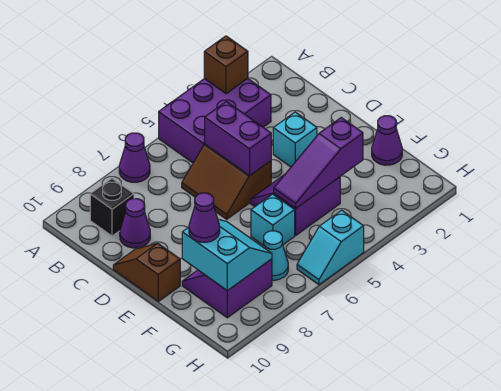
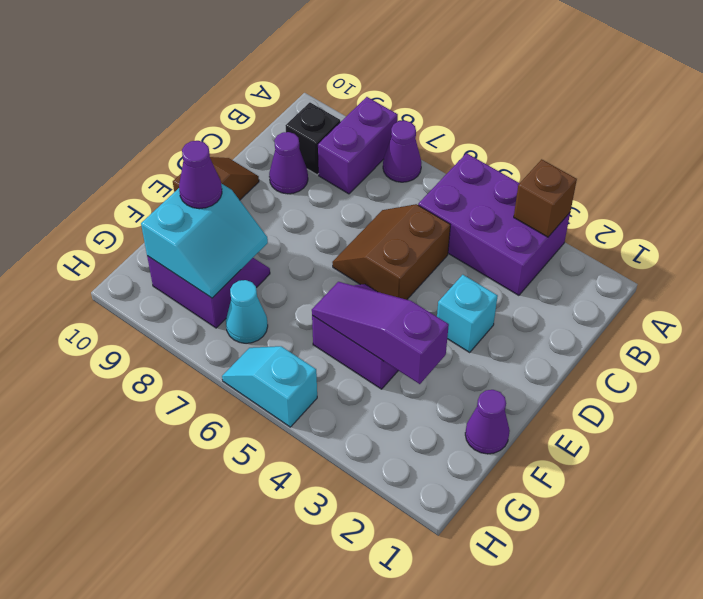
purple brick C5:D5 level 2 -> purple brick A8:B8 level 1
cyan brick F6 level 1 -> none

